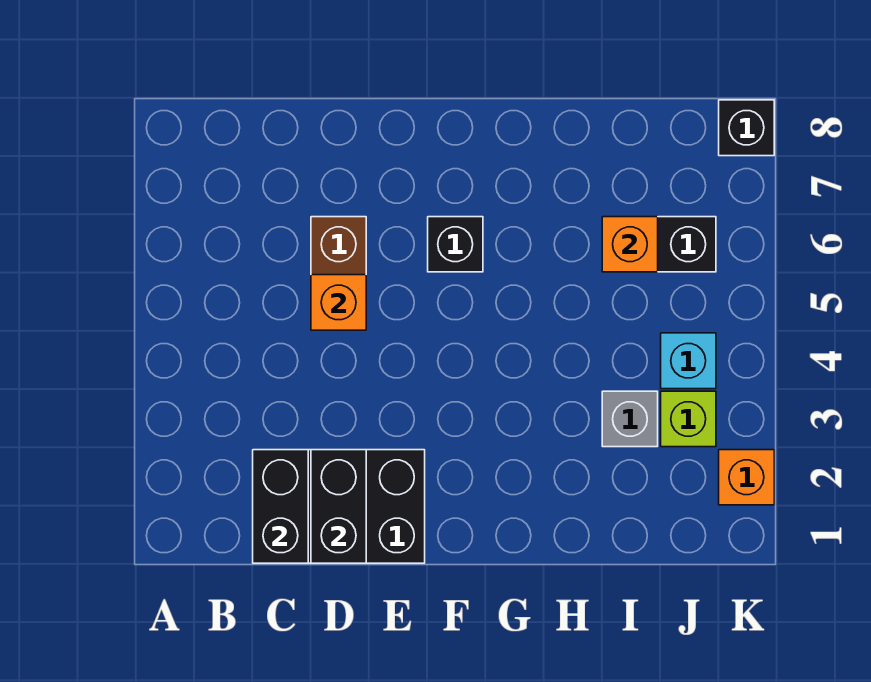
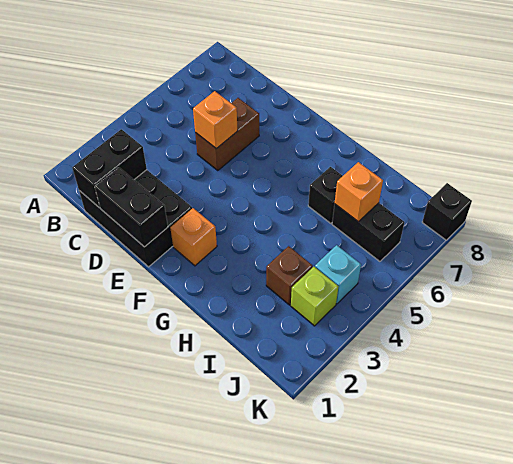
black brick D1:D2 level 2 -> black brick D1:E1 level 2
black brick F6 level 1 -> black brick H6 level 1
grey brick I3 level 1 -> brown brick I3 level 1
orange brick K2 level 1 -> orange brick F2 level 1

